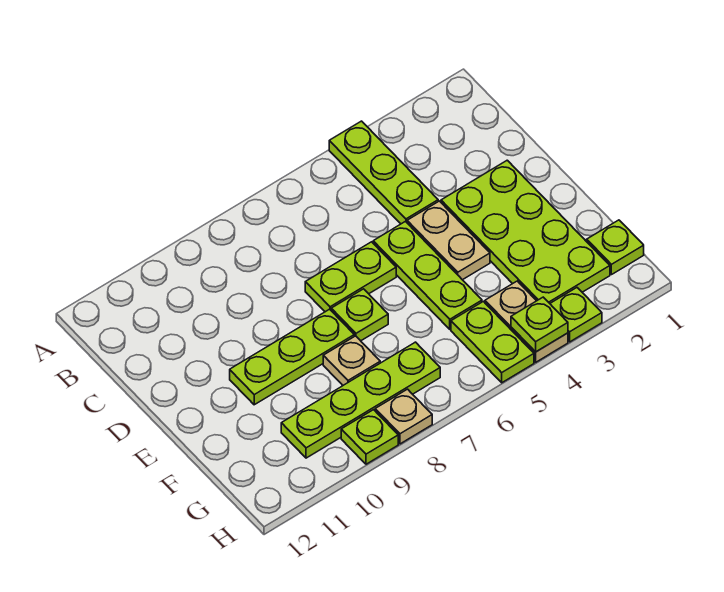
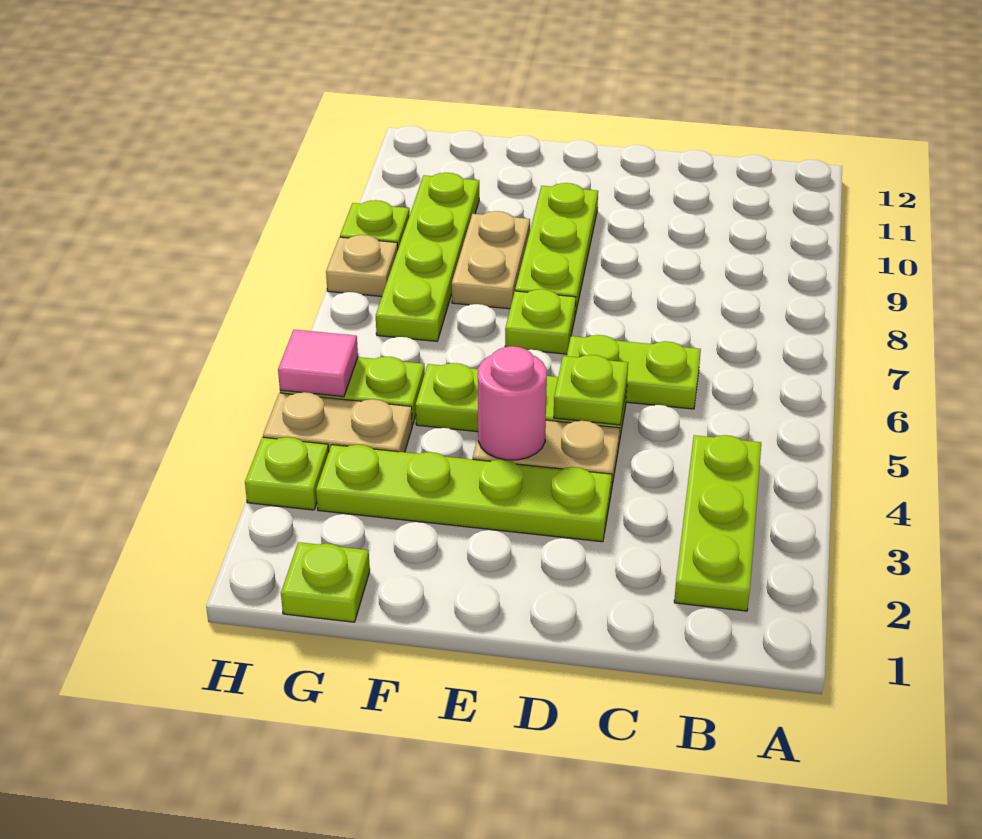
lime plate A4:C4 level 1 -> lime plate B2:B4 level 1
lime plate D2:G3 level 1 -> lime plate D3:G3 level 1
lime plate D6:D7 level 1 -> lime plate C6:D6 level 1
none -> pink round brick E4 level 2
tan plate F8 level 1 -> tan plate F8:F9 level 1
lime plate H4 level 2 -> lime plate D5 level 2
none -> pink tile H5 level 2

